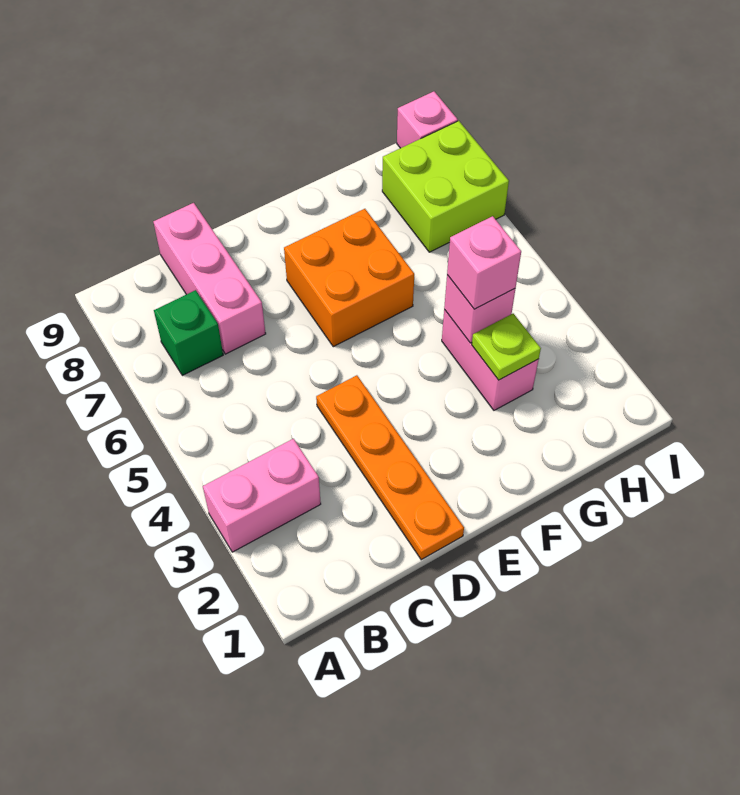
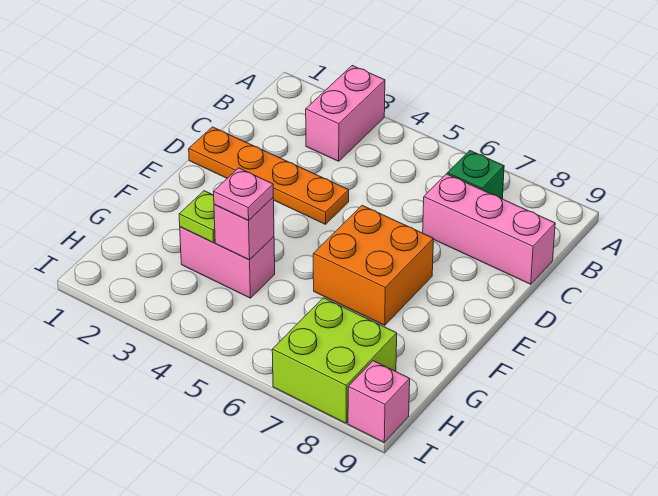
pink brick G4 level 3 -> pink plate G4 level 3

